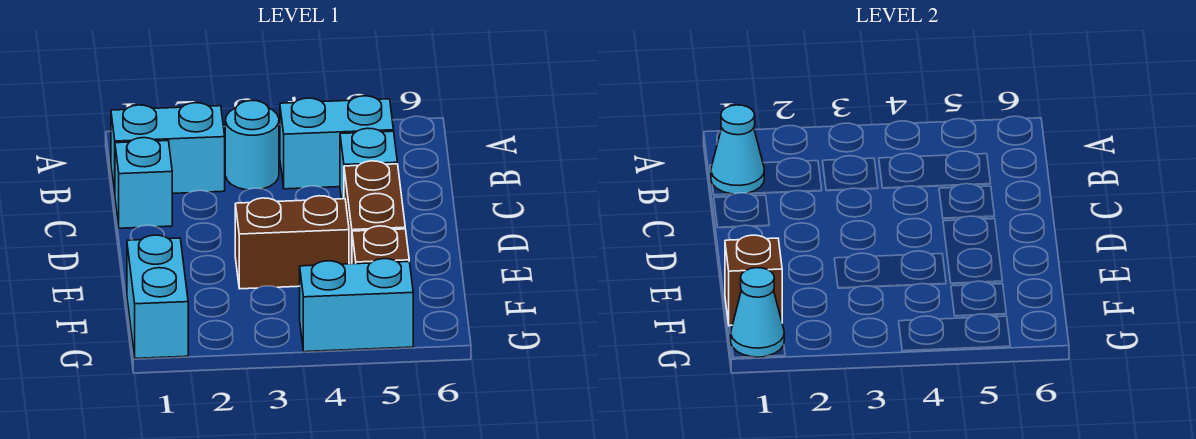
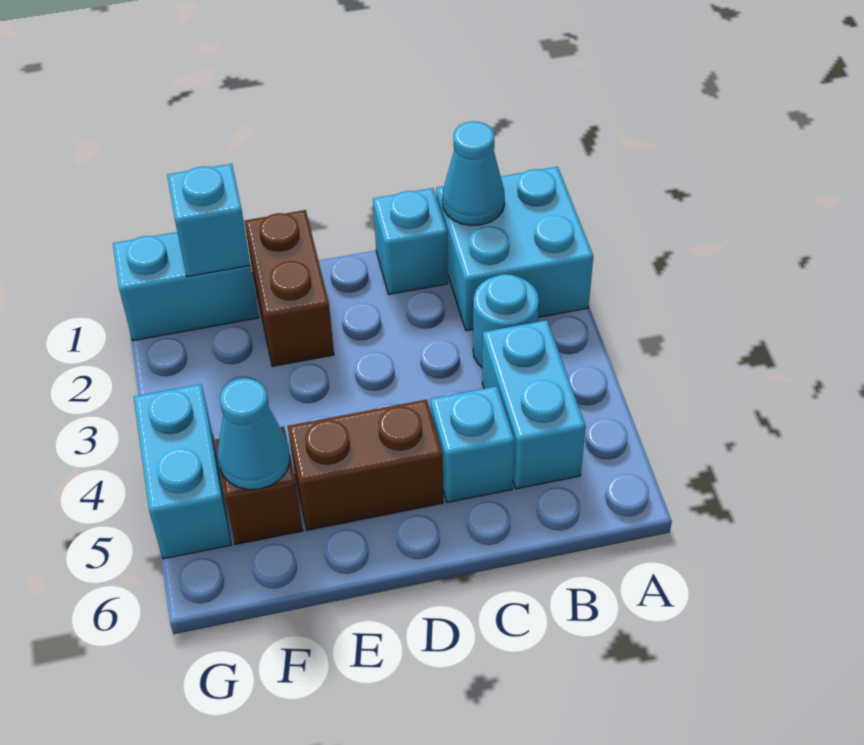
cyan brick B1:B2 level 1 -> cyan brick A1:B2 level 1
brown brick E3:E4 level 1 -> brown brick E1:E2 level 1
brown brick F1 level 2 -> cyan brick F1 level 2
cyan cone G1 level 2 -> cyan cone F5 level 2

